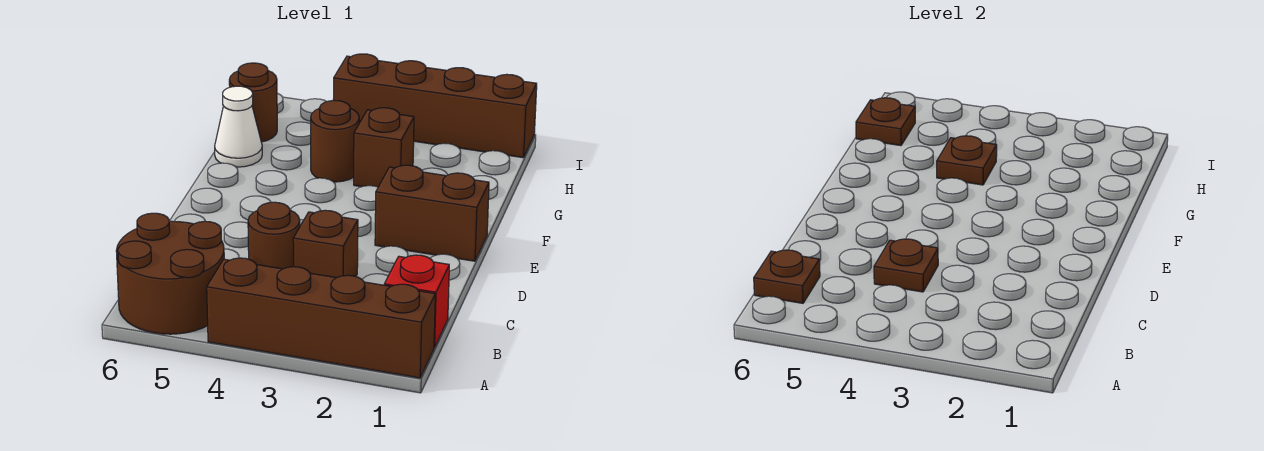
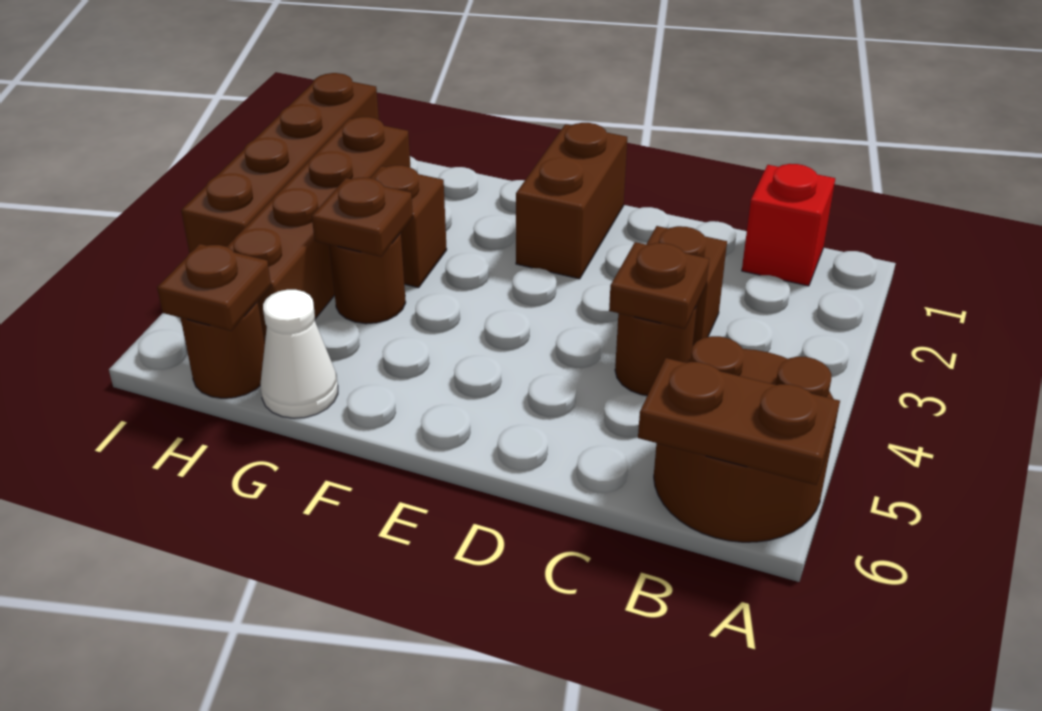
brown brick A1:A4 level 1 -> brown brick H2:H5 level 1
brown plate B6 level 2 -> brown plate A6:B6 level 2

